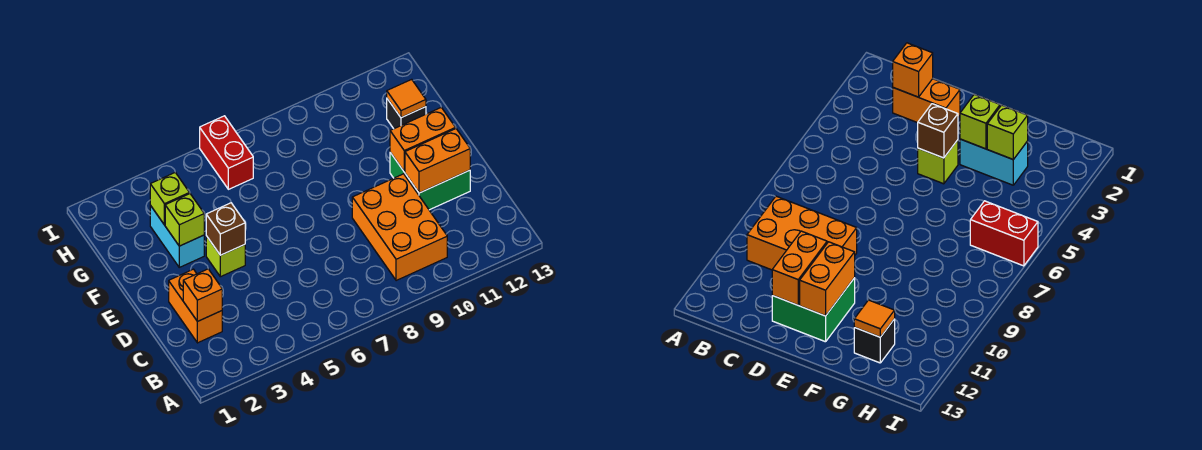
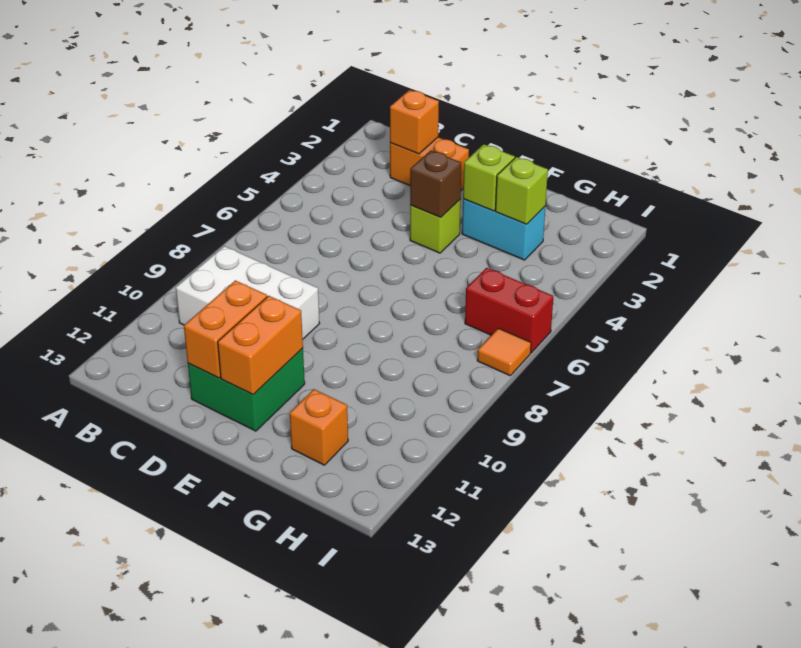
orange brick B9:D10 level 1 -> white brick B9:D10 level 1
black brick G12 level 1 -> orange brick G12 level 1
orange tile G12 level 2 -> orange tile I7 level 1

